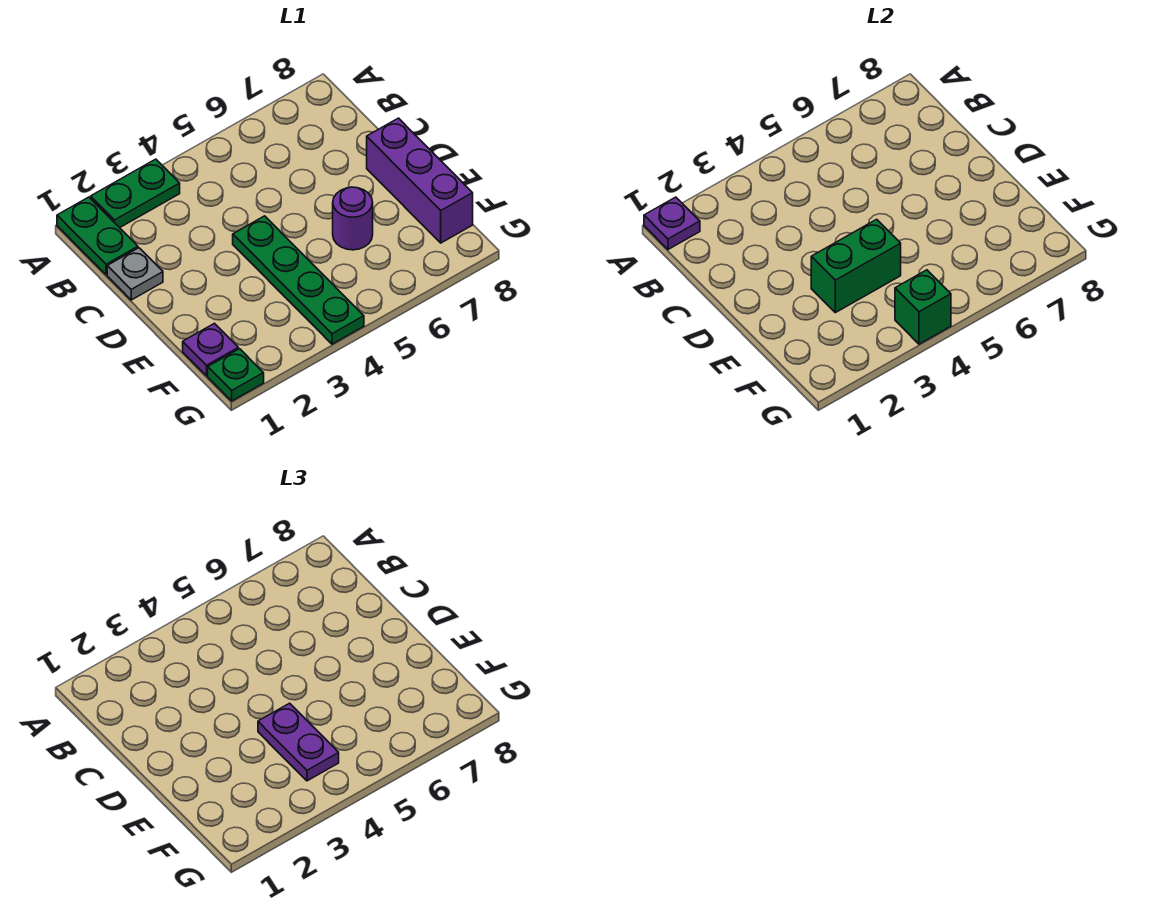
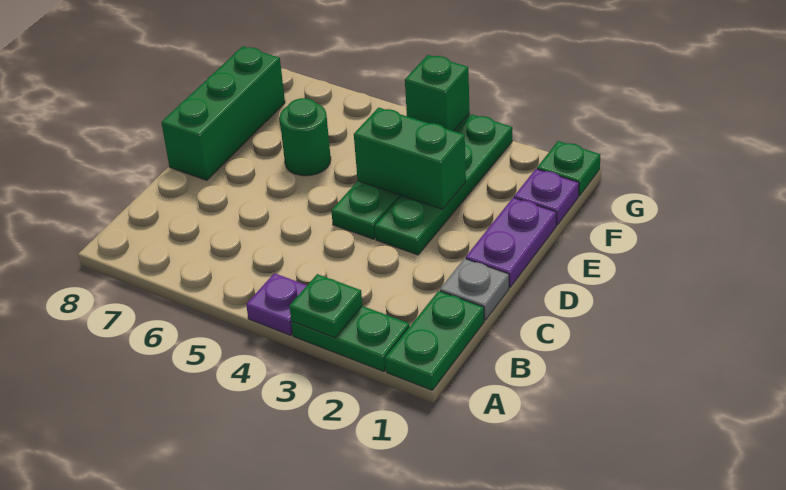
purple plate A1 level 2 -> purple plate A4 level 1
none -> green plate A3 level 2
none -> green plate D3:G3 level 1
purple brick D8:F8 level 1 -> green brick D8:F8 level 1
purple plate E4:F4 level 3 -> purple plate D1:E1 level 1
purple round brick E6 level 1 -> green round brick E6 level 1

